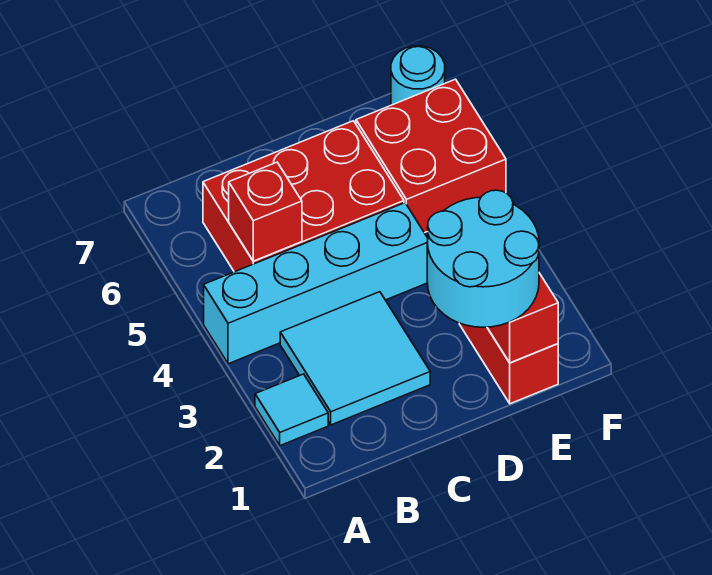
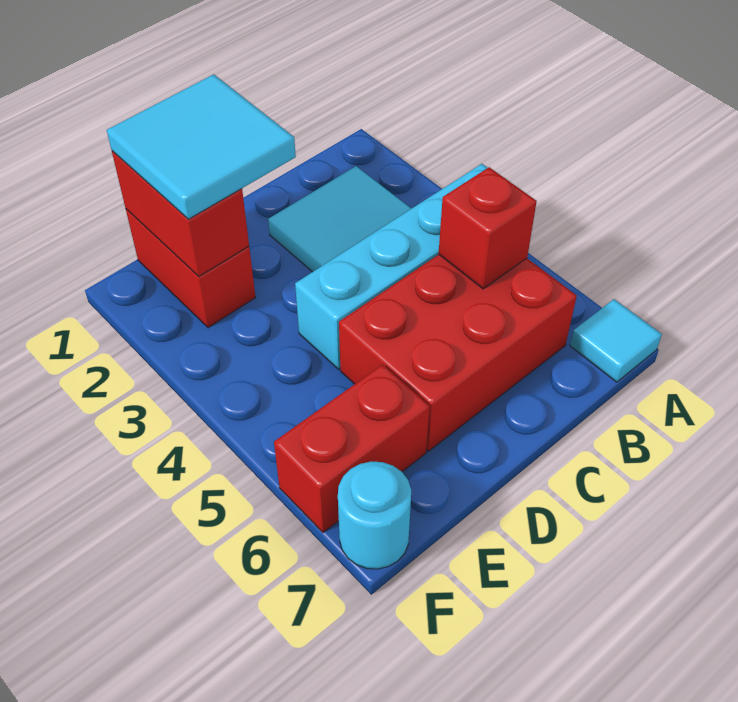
cyan tile A2 level 1 -> cyan tile A7 level 1
cyan round brick D1:E2 level 3 -> cyan tile D1:E2 level 3
red brick E5:F6 level 1 -> red brick E6:F6 level 1

